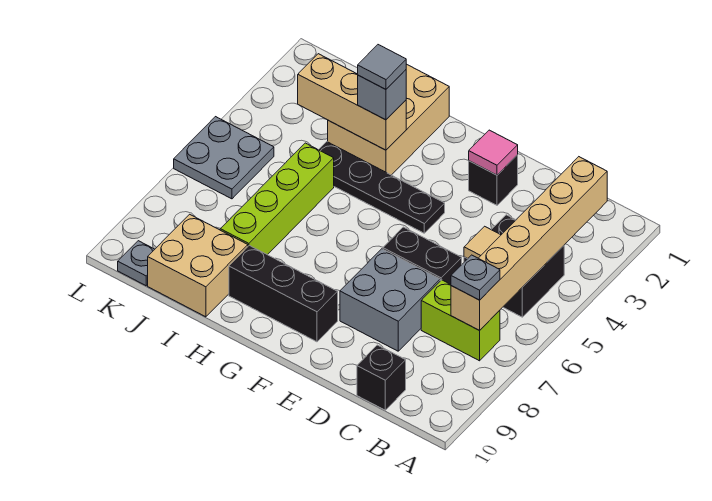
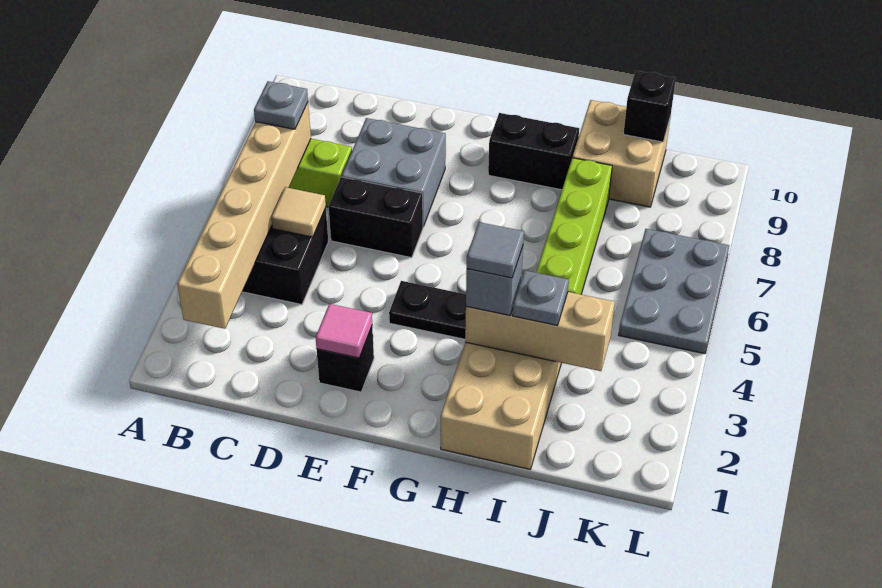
black brick C10 level 1 -> black brick J10 level 2
black brick F9:H9 level 1 -> black brick G9:H9 level 1
grey plate K5:L6 level 1 -> grey plate K5:L7 level 1
grey plate K10 level 1 -> grey plate I3 level 3

